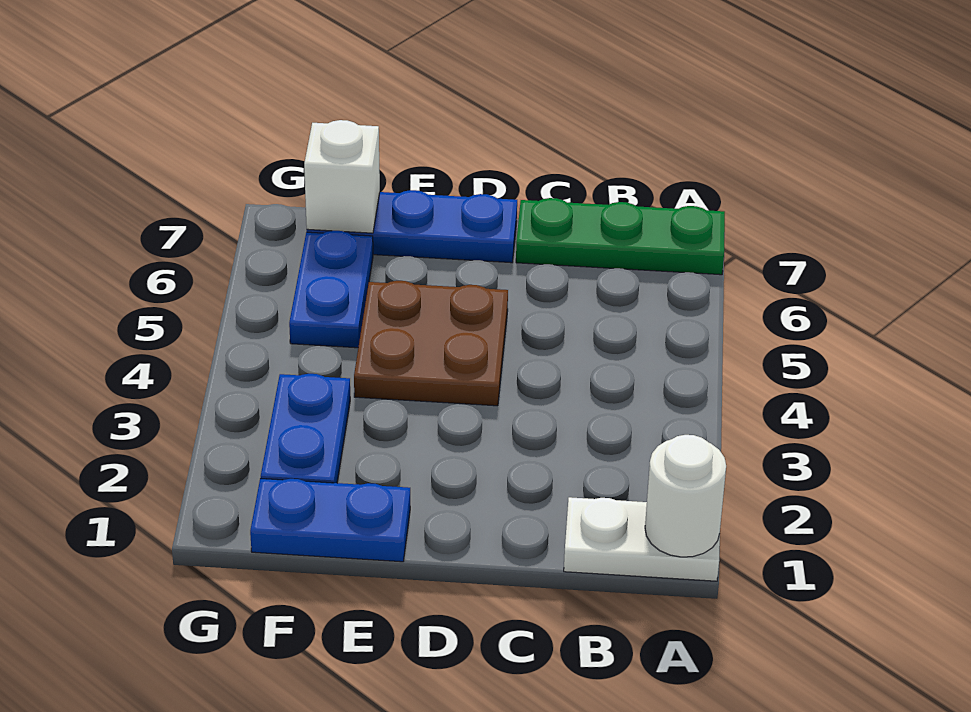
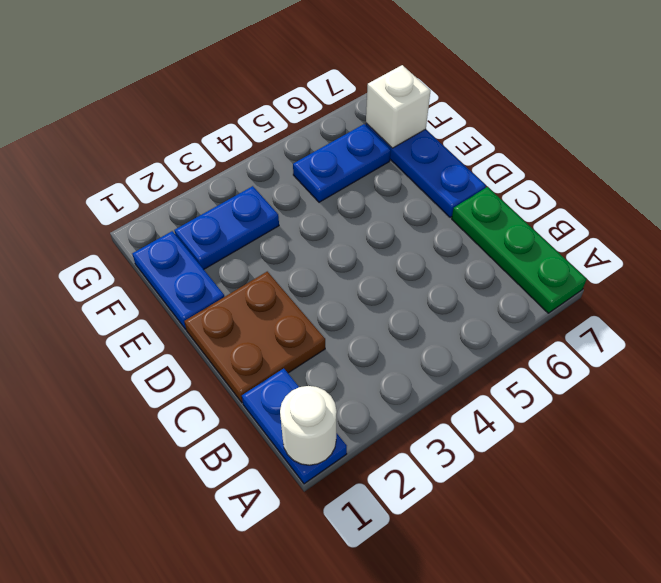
white plate A1:B1 level 1 -> blue plate A1:B1 level 1
brown plate D4:E5 level 1 -> brown plate C1:D2 level 1

